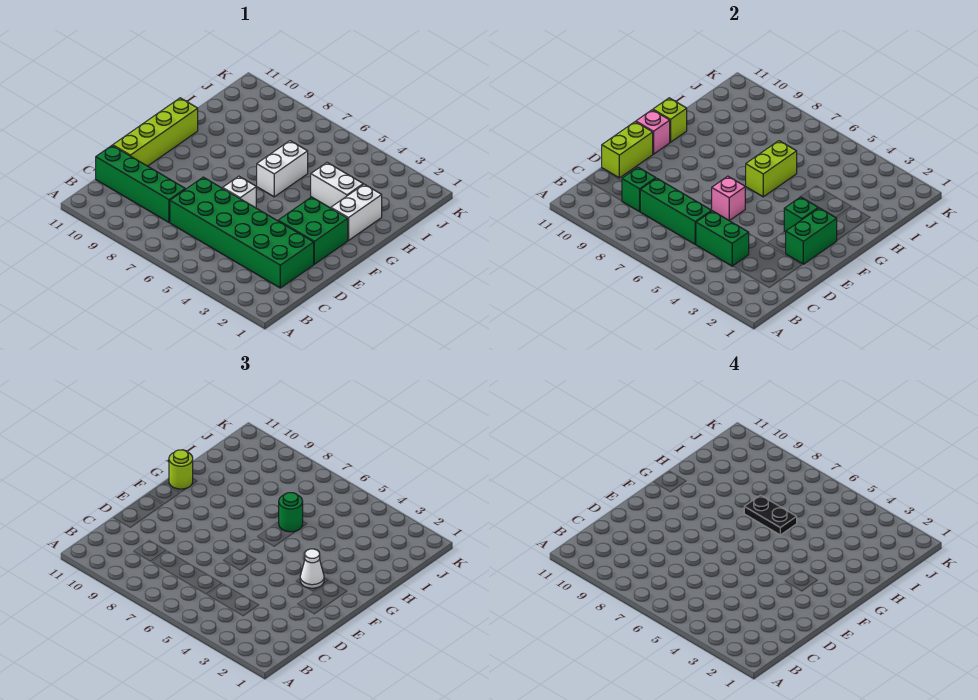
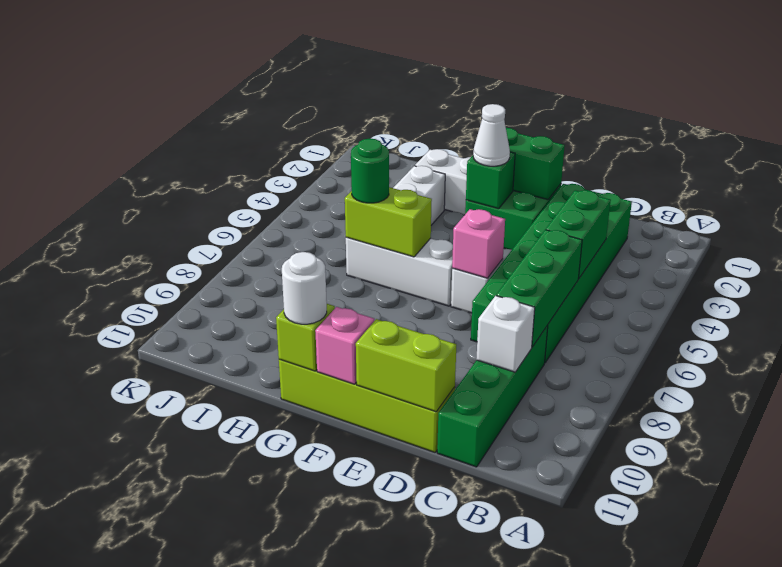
green brick C9 level 2 -> white brick C9 level 2
white brick G6:H6 level 1 -> white brick F6:H6 level 1
lime round brick G11 level 3 -> white round brick G11 level 3
black plate H6:H7 level 4 -> none

